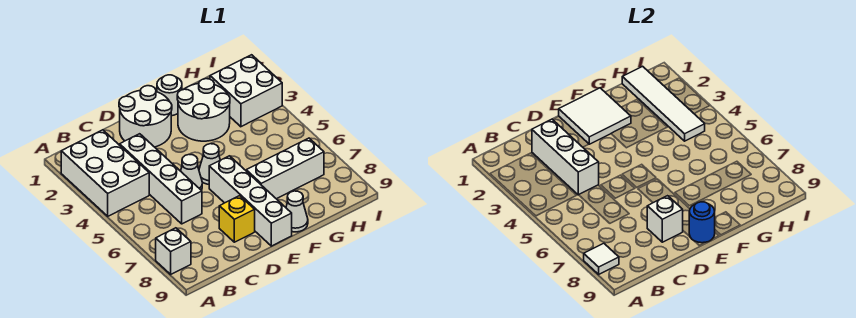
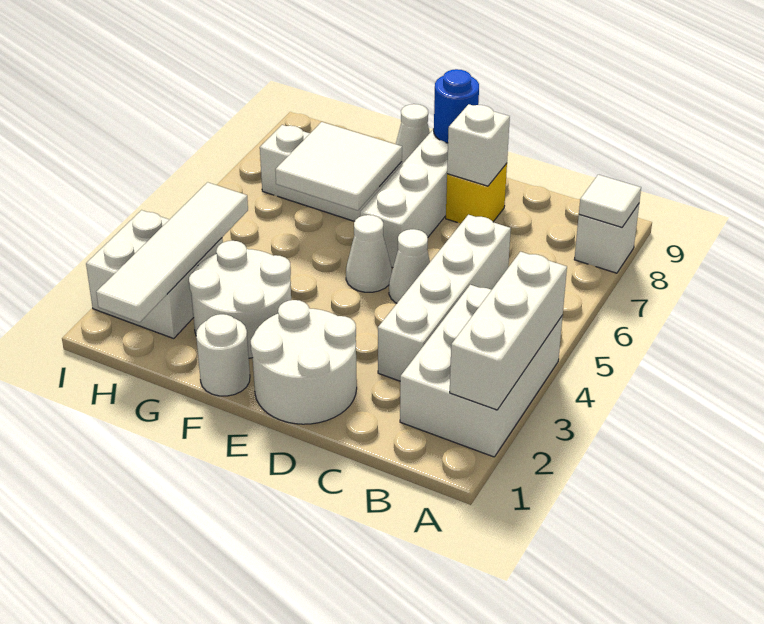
white brick C2:C4 level 2 -> white brick A2:A4 level 2
white tile E1:F2 level 2 -> white tile F6:G7 level 2

